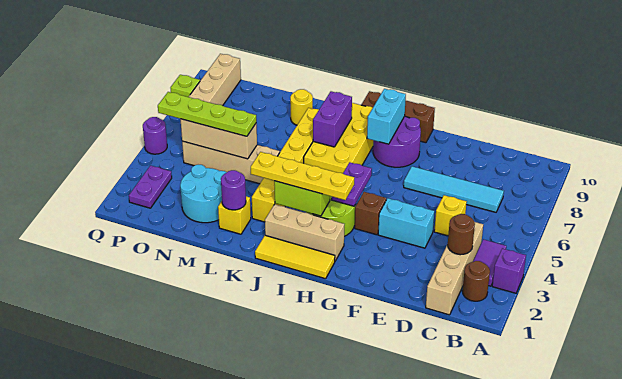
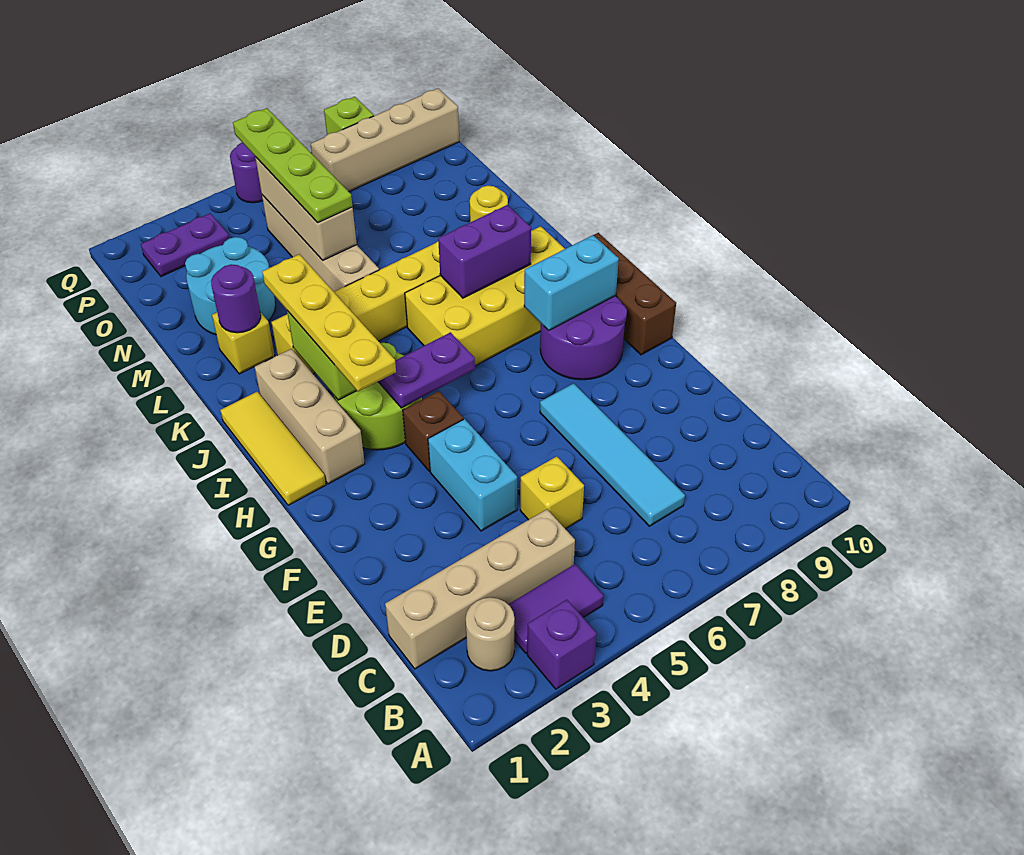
brown round brick B2 level 1 -> tan round brick B2 level 1
brown round brick C3 level 2 -> none

